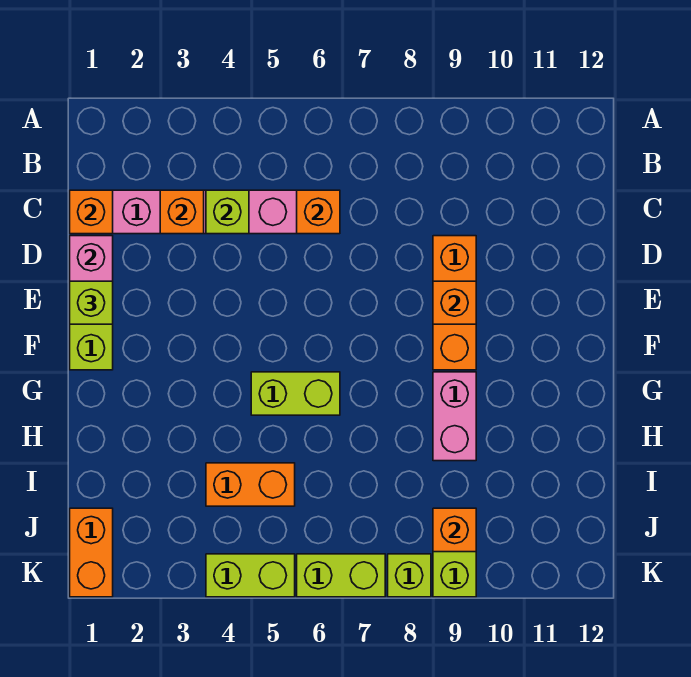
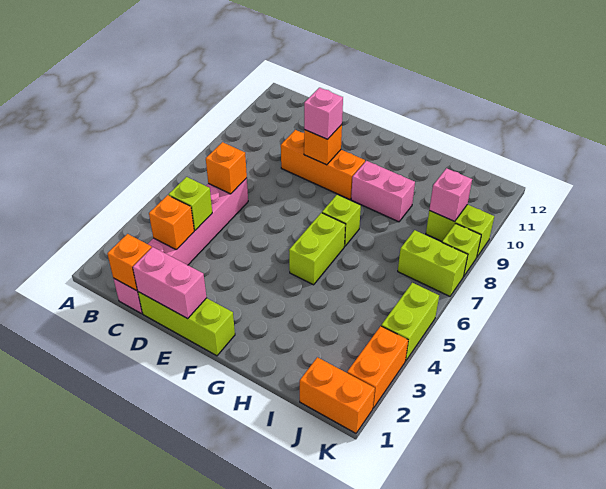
lime brick E1 level 3 -> lime brick G7 level 1
none -> pink brick E9 level 3
orange brick I4:I5 level 1 -> orange brick K2:K3 level 1
orange brick J9 level 2 -> pink brick J9 level 2
lime brick K6:K7 level 1 -> lime brick J7:K7 level 1

